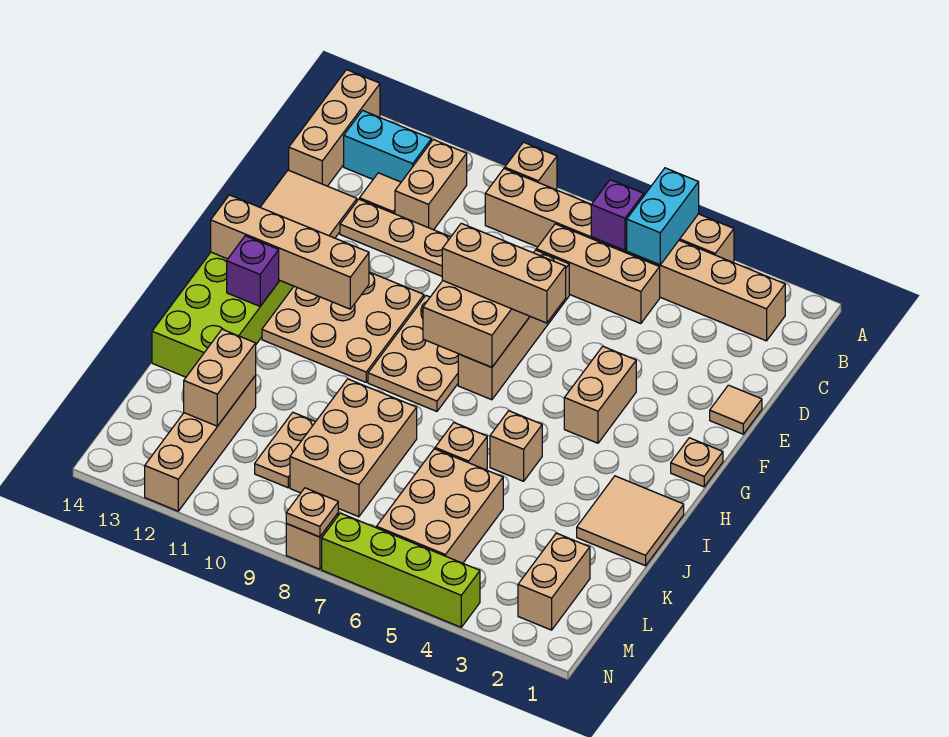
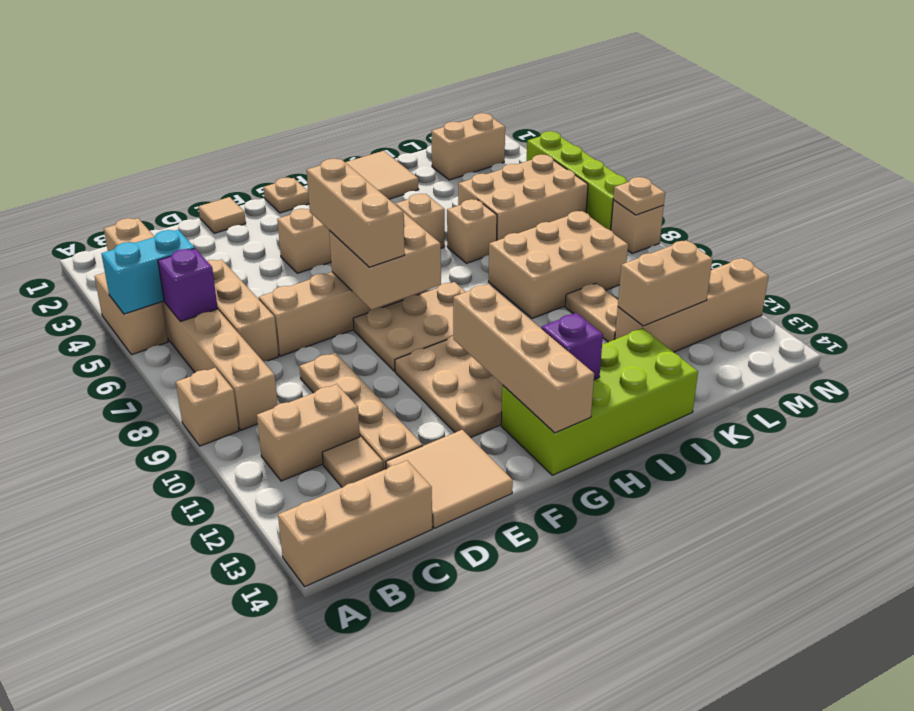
cyan brick B12:B13 level 1 -> none
tan plate K10:L10 level 1 -> tan plate K10:K11 level 1

